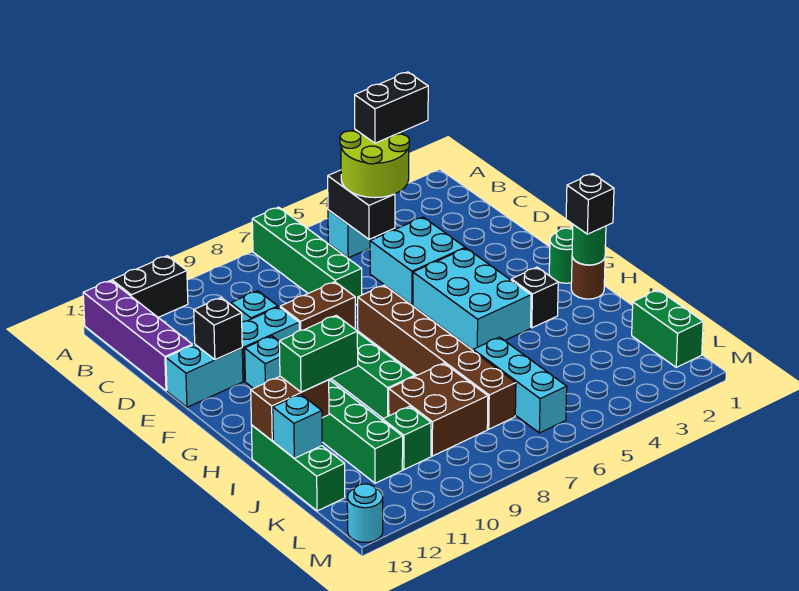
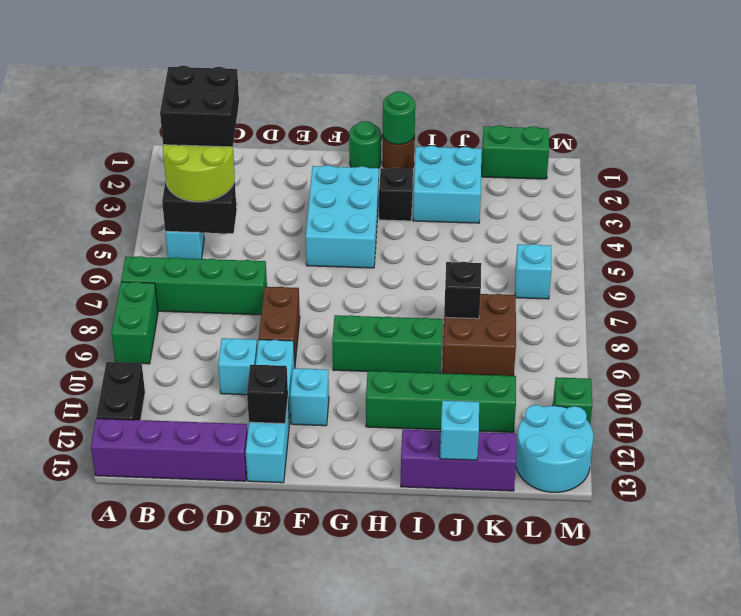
black brick B3:B4 level 4 -> black brick B3:C4 level 4
cyan brick D4:E5 level 1 -> cyan brick I2:J3 level 1
cyan brick F4:H5 level 1 -> cyan brick F3:G5 level 1
brown brick F7:K7 level 1 -> none
black brick H1 level 3 -> black brick J8 level 2
green brick I11:I12 level 3 -> green brick A8:A9 level 1
brown brick I12:I13 level 2 -> none
green brick I13:K13 level 1 -> purple brick I13:K13 level 1
cyan brick J6:L6 level 1 -> cyan brick L6 level 1
green brick K10 level 1 -> green brick M11 level 1
cyan round brick M13 level 1 -> cyan round brick L12:M13 level 1

